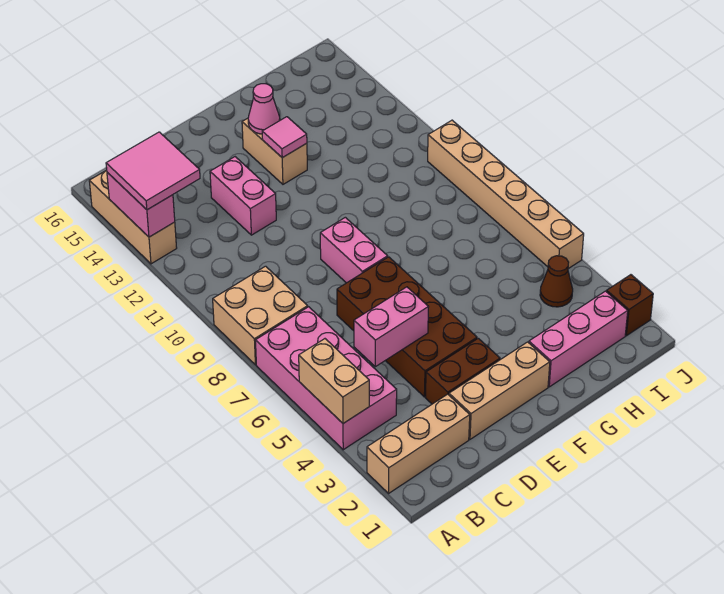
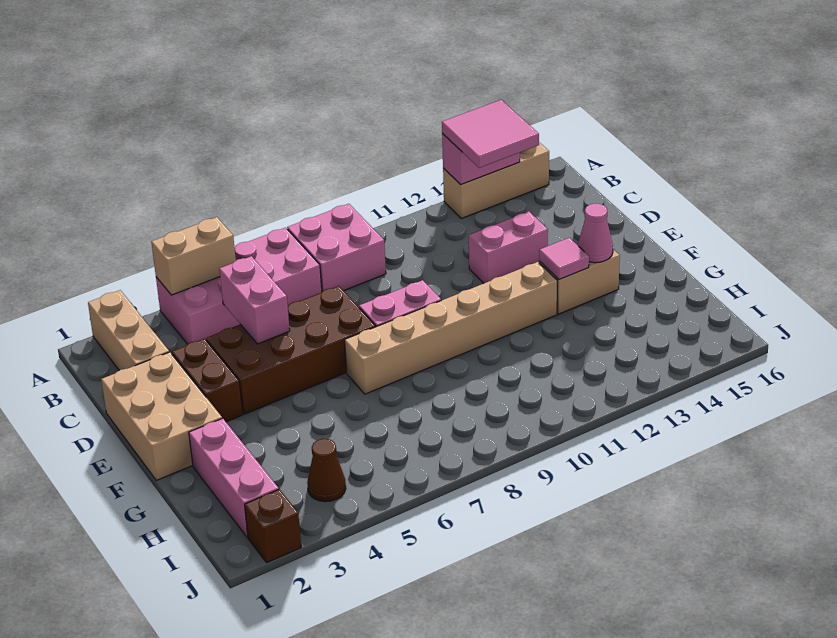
tan brick A8:B9 level 1 -> pink brick A8:B9 level 1
tan brick D2:F2 level 1 -> tan brick D1:F2 level 1
tan brick J5:J10 level 1 -> tan brick F7:F12 level 1

